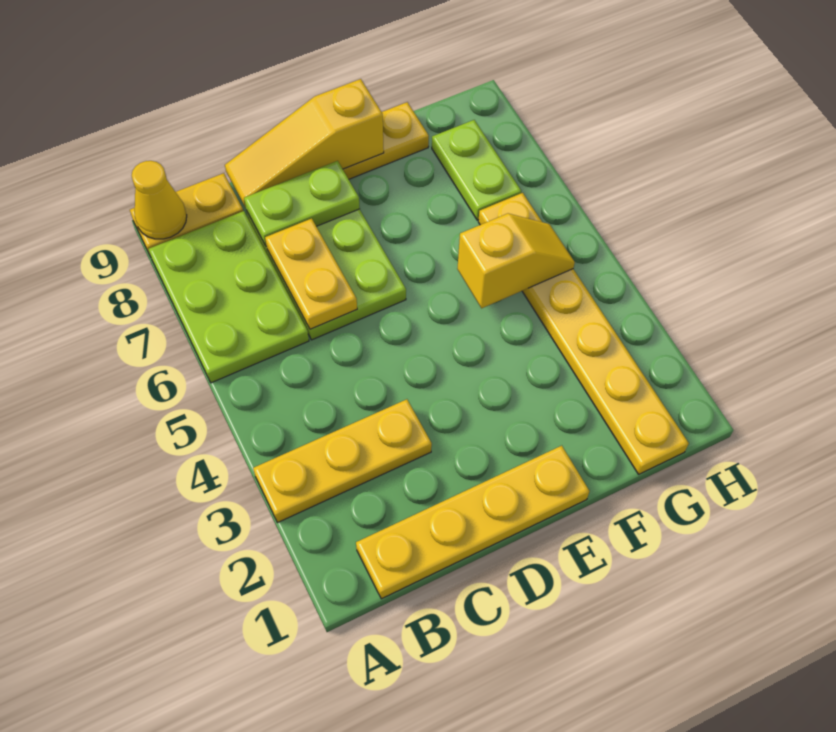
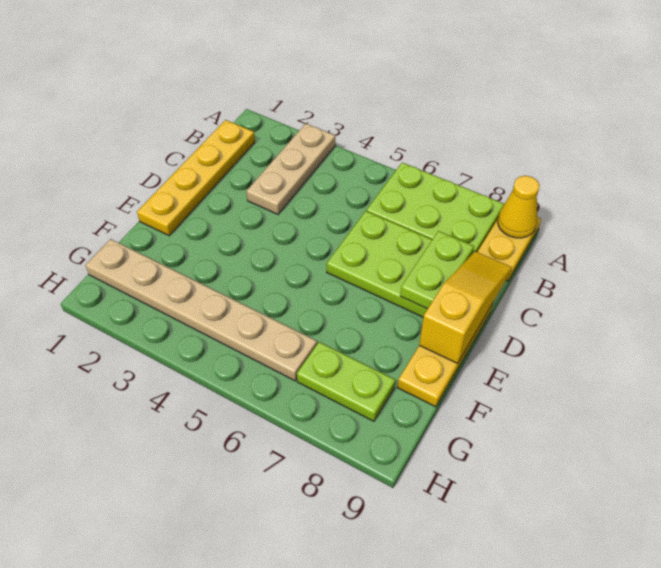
yellow plate A3:C3 level 1 -> tan plate A3:C3 level 1
yellow plate C6:C7 level 2 -> none
yellow slope F5:G5 level 2 top F -> none
yellow plate G1:G6 level 1 -> tan plate G1:G6 level 1

